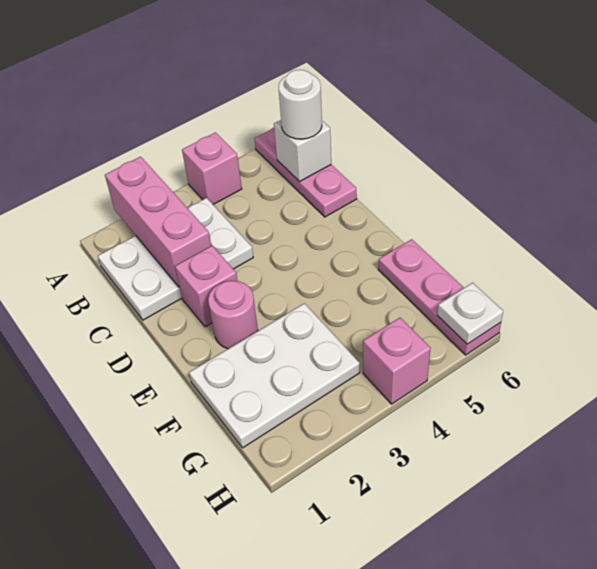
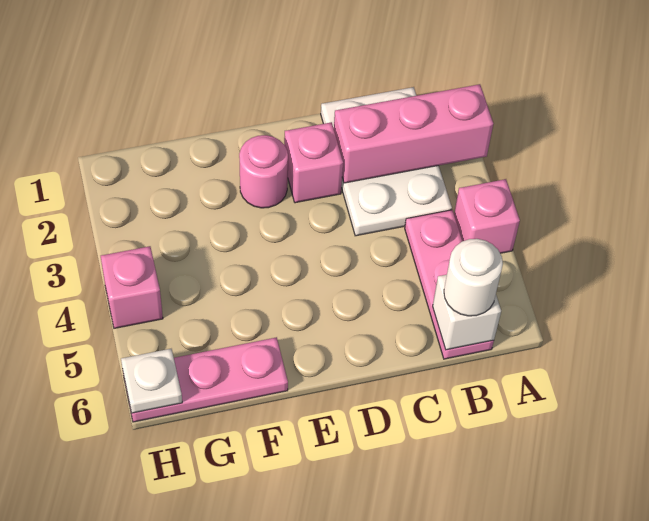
pink plate A6:C6 level 1 -> pink plate B4:B6 level 1
white plate F1:G3 level 1 -> none

